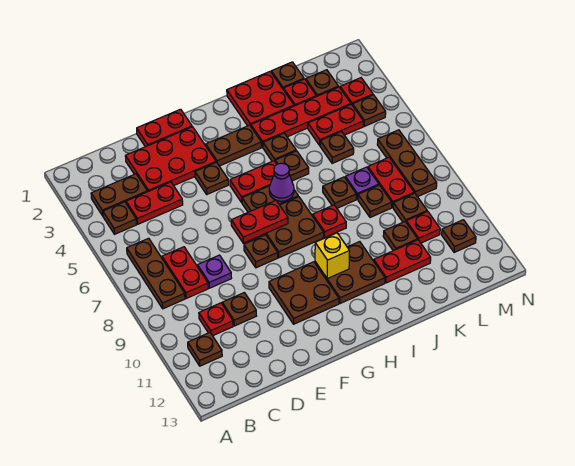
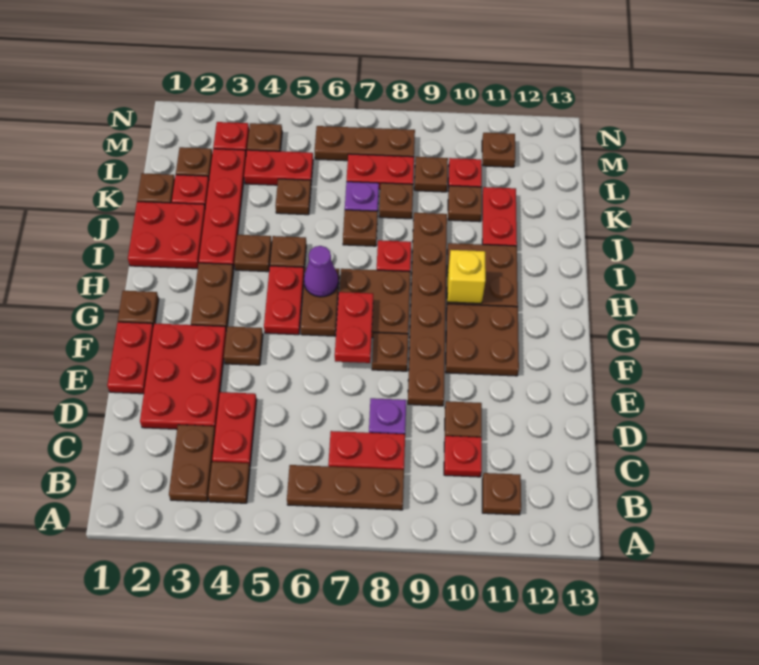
none -> brown plate E9:J9 level 1
none -> brown plate G1 level 1
red plate K4:L4 level 1 -> red plate L4:L5 level 1

